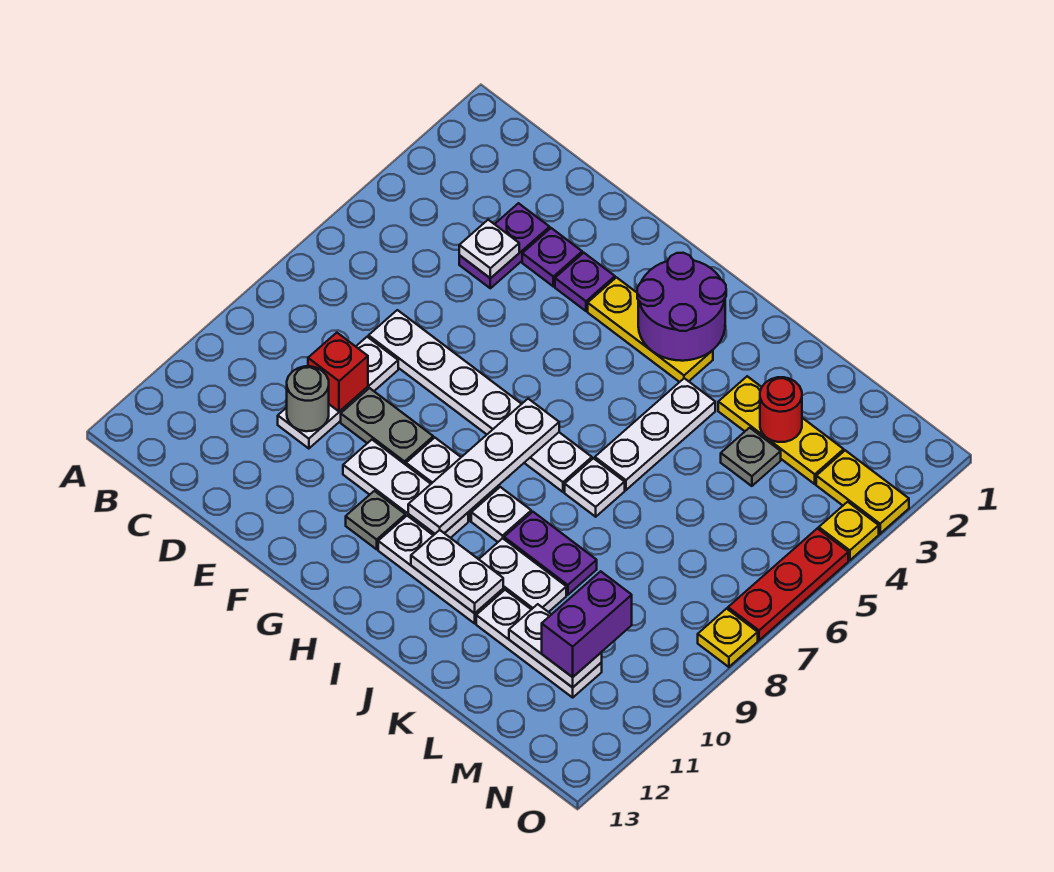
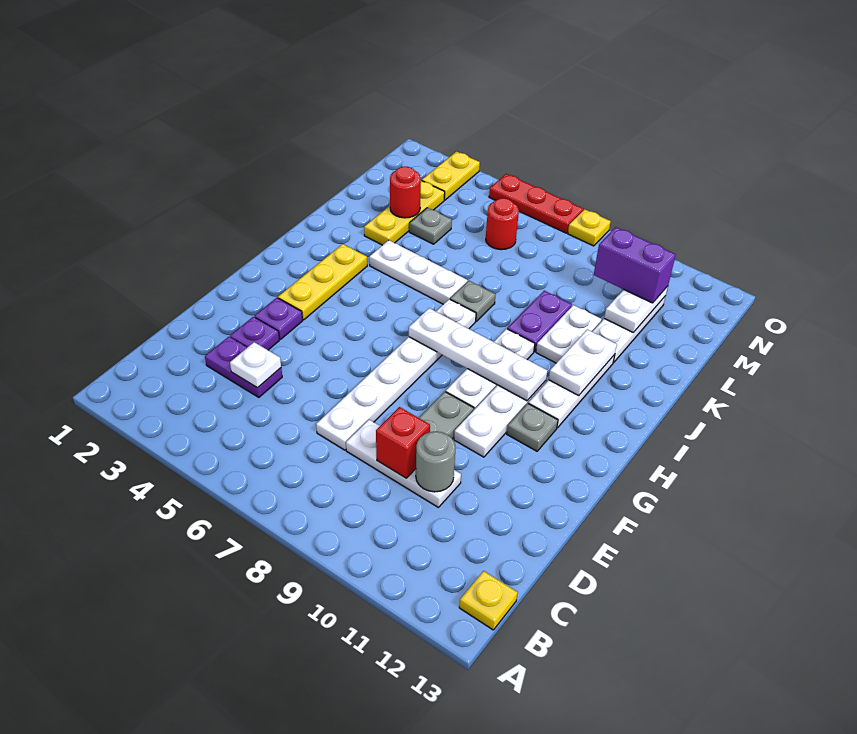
purple round brick H2:I3 level 2 -> none
white plate J7 level 1 -> grey plate J7 level 1
none -> red round brick M6 level 1
yellow plate O4 level 1 -> yellow plate B13 level 1

